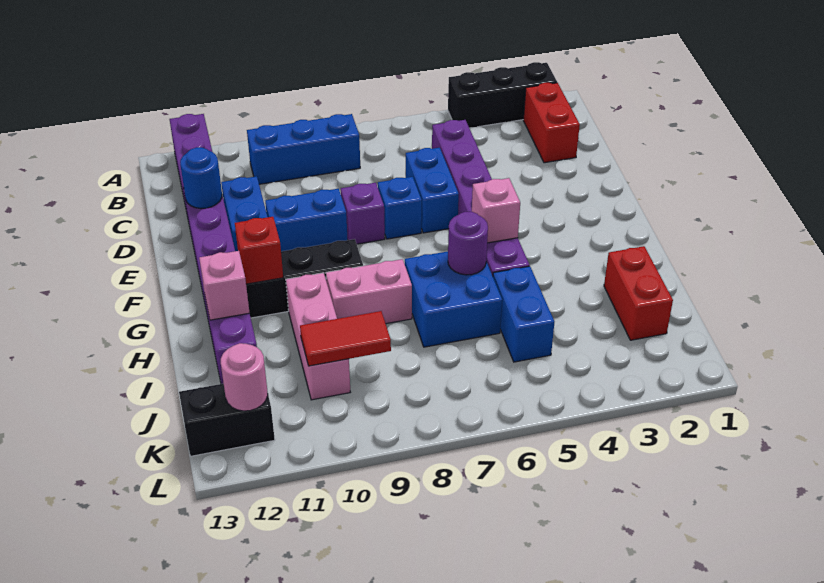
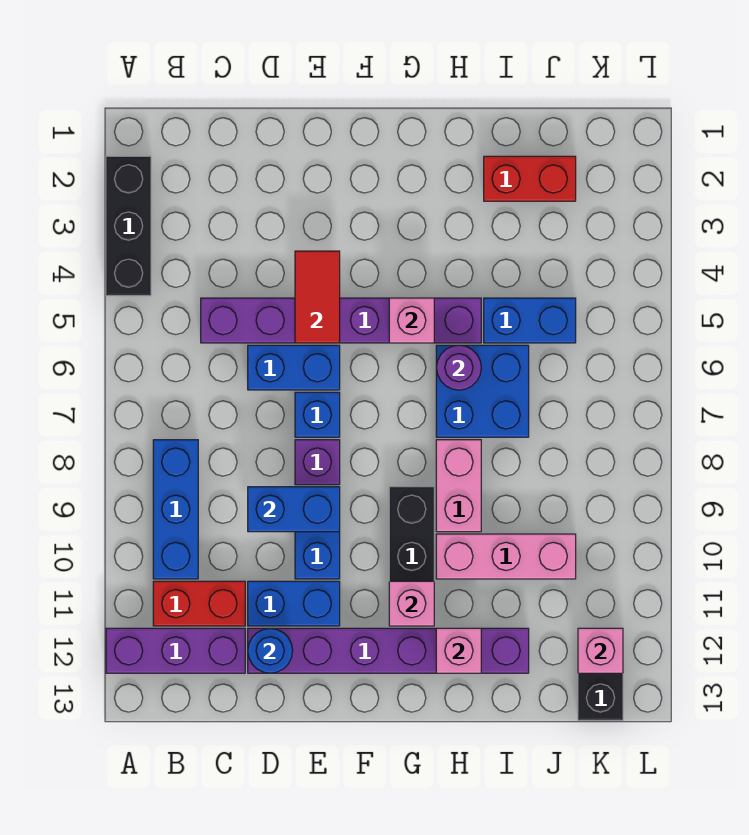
red brick B2:C2 level 1 -> red brick B11:C11 level 1
none -> blue brick D9:E9 level 2
red brick G11 level 2 -> pink brick G11 level 2
red tile J9:J10 level 2 -> red tile E4:E5 level 2
pink round brick K12 level 2 -> pink brick K12 level 2

